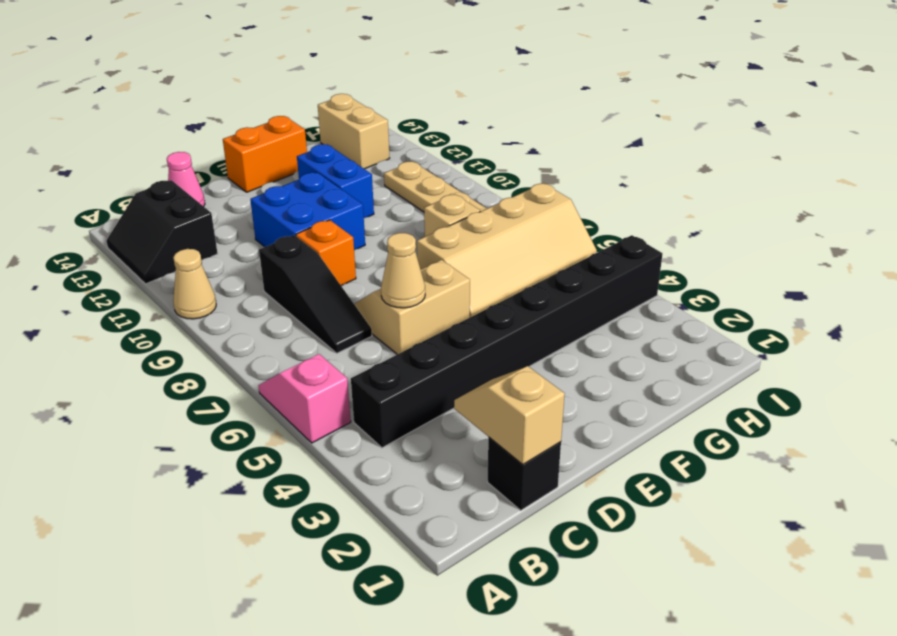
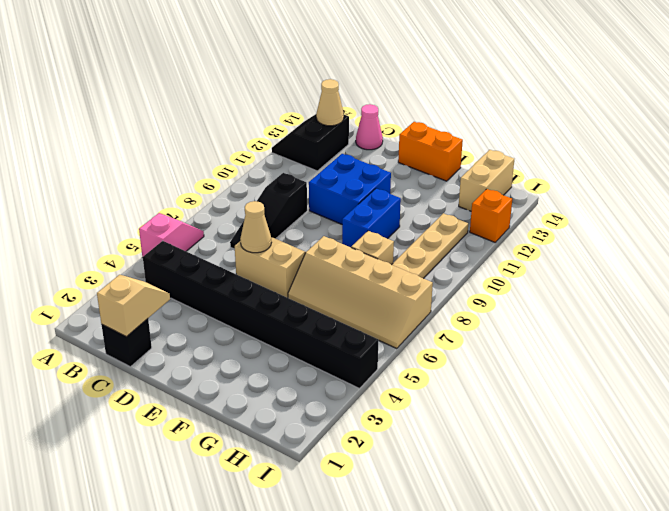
tan cone A10 level 1 -> tan cone B13 level 2
orange brick D9 level 1 -> orange brick I12 level 1
blue brick F11:F12 level 1 -> blue brick F9:F10 level 1

